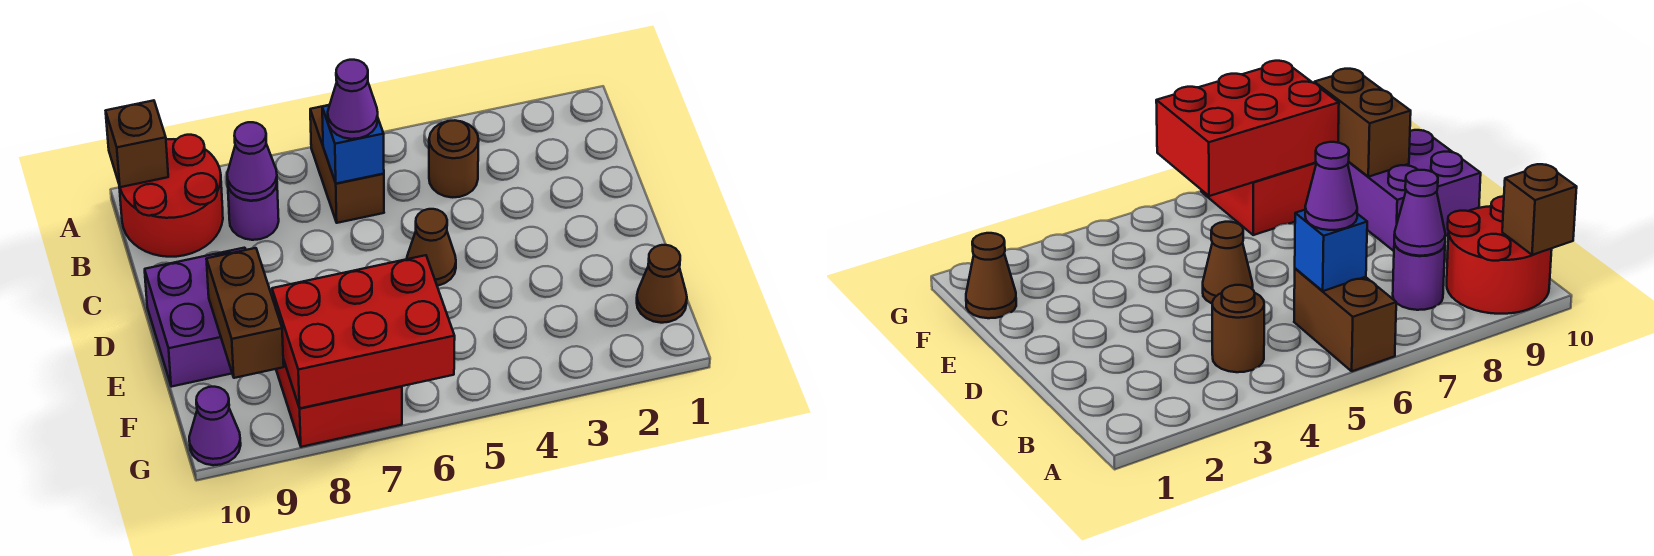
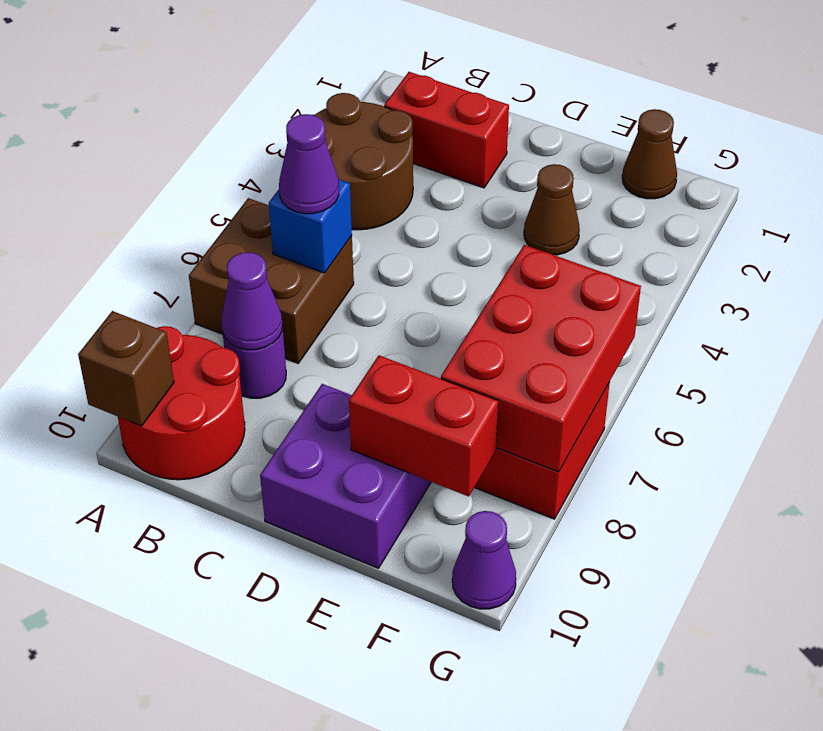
brown brick A6:B6 level 1 -> brown brick A6:B7 level 1
none -> red brick B2:C2 level 1
brown round brick B4 level 1 -> brown round brick A3:B4 level 1
brown cone D5 level 1 -> brown cone E3 level 1
brown brick E9:F9 level 2 -> red brick E9:F9 level 2

